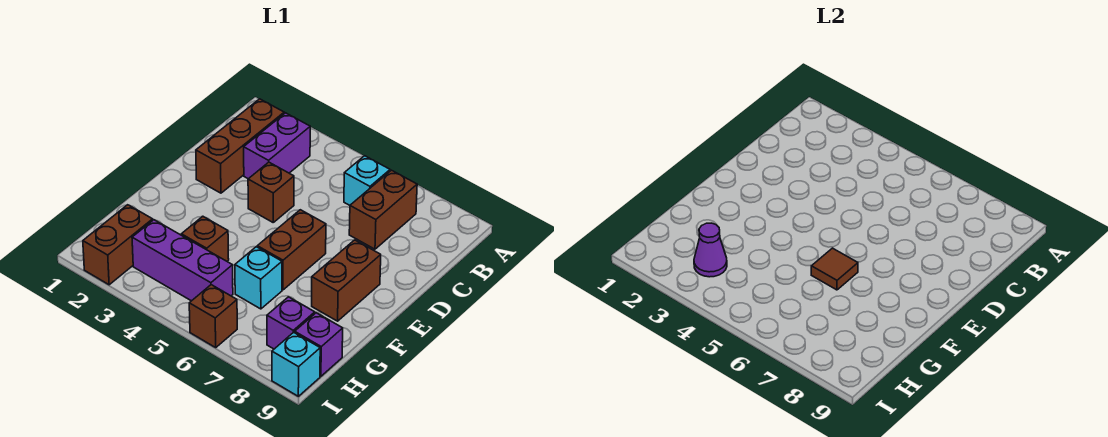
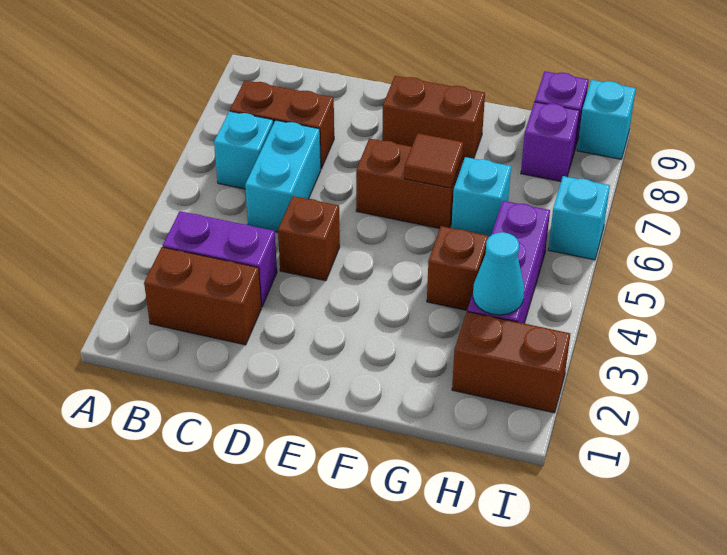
brown brick B2:D2 level 1 -> brown brick B2:C2 level 1
none -> cyan brick C5:C6 level 1
purple cone H3 level 2 -> cyan cone H3 level 2
brown brick I6 level 1 -> cyan brick I6 level 1

